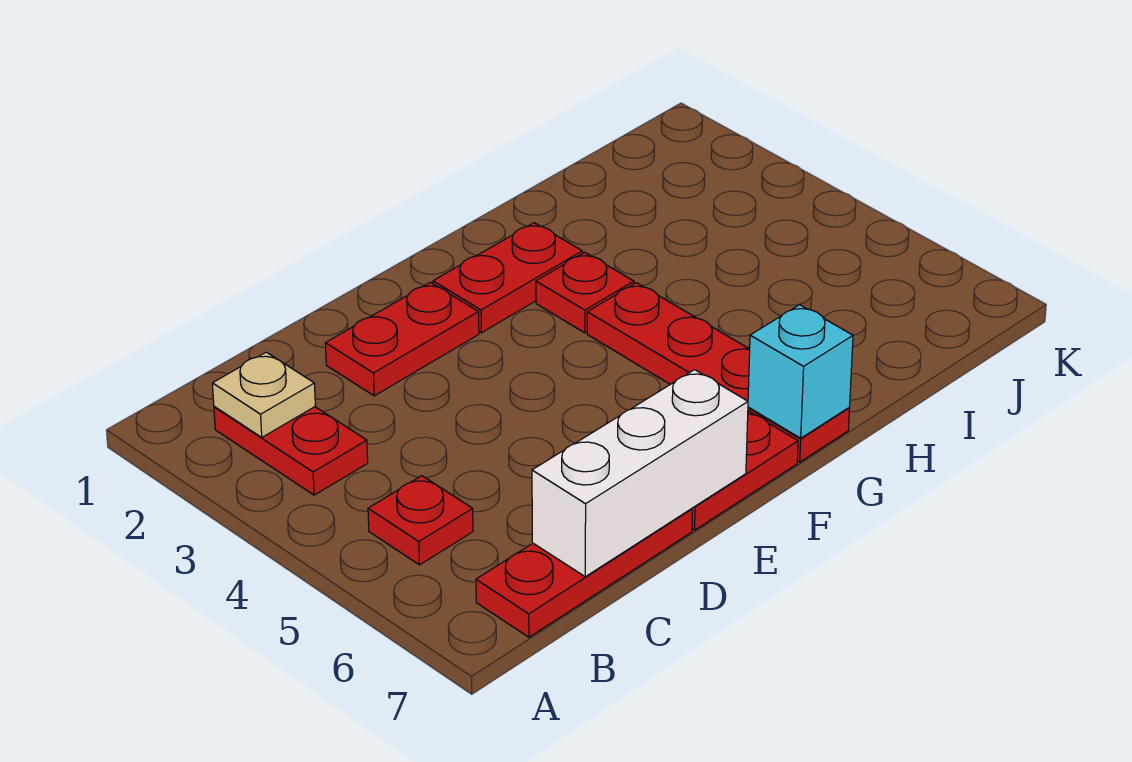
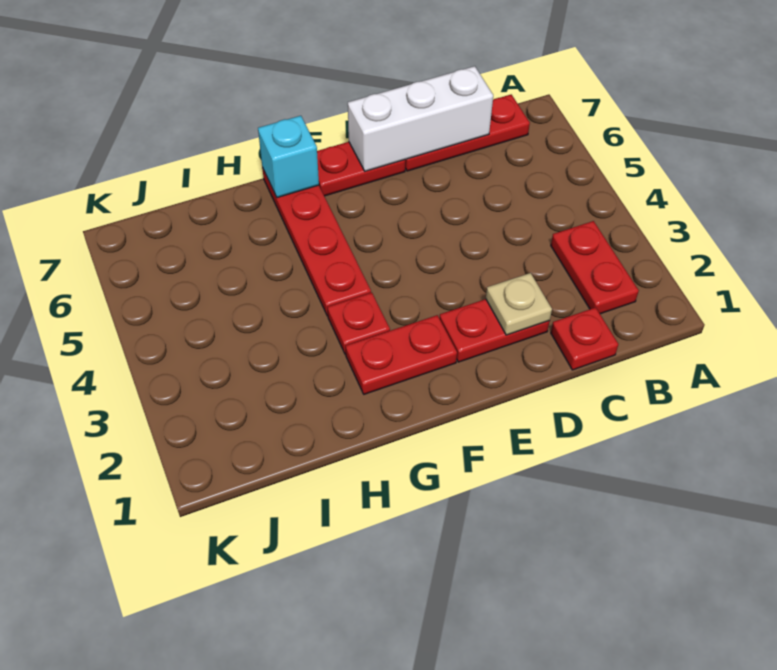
tan plate B2 level 2 -> tan plate D2 level 2
red plate B5 level 1 -> red plate C1 level 1

